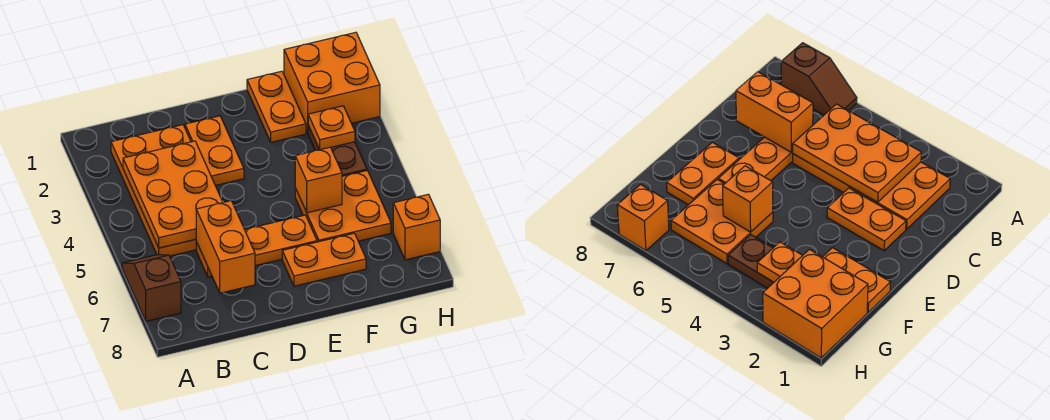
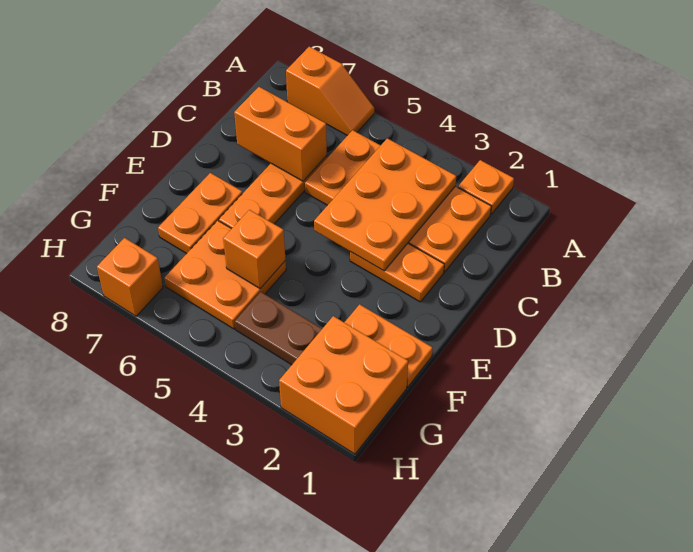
brown slope A6:A7 level 1 top 7 -> orange slope A6:A7 level 1 top 7
orange plate B3:C5 level 2 -> orange plate B3:D4 level 2
orange plate G3 level 2 -> orange plate A2 level 1

